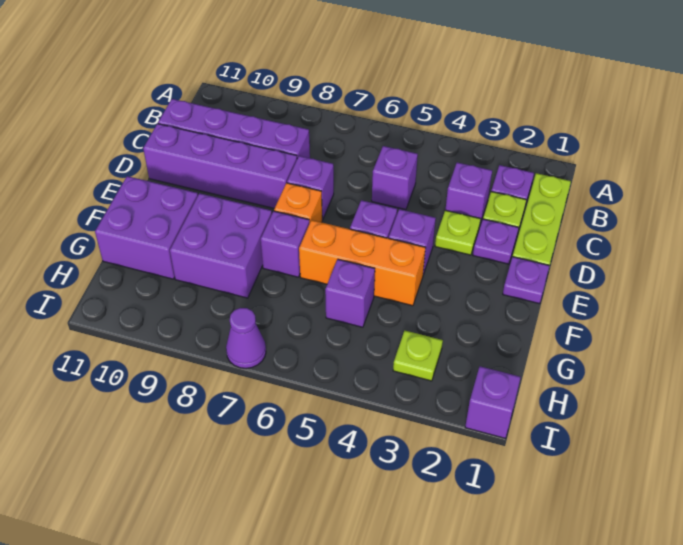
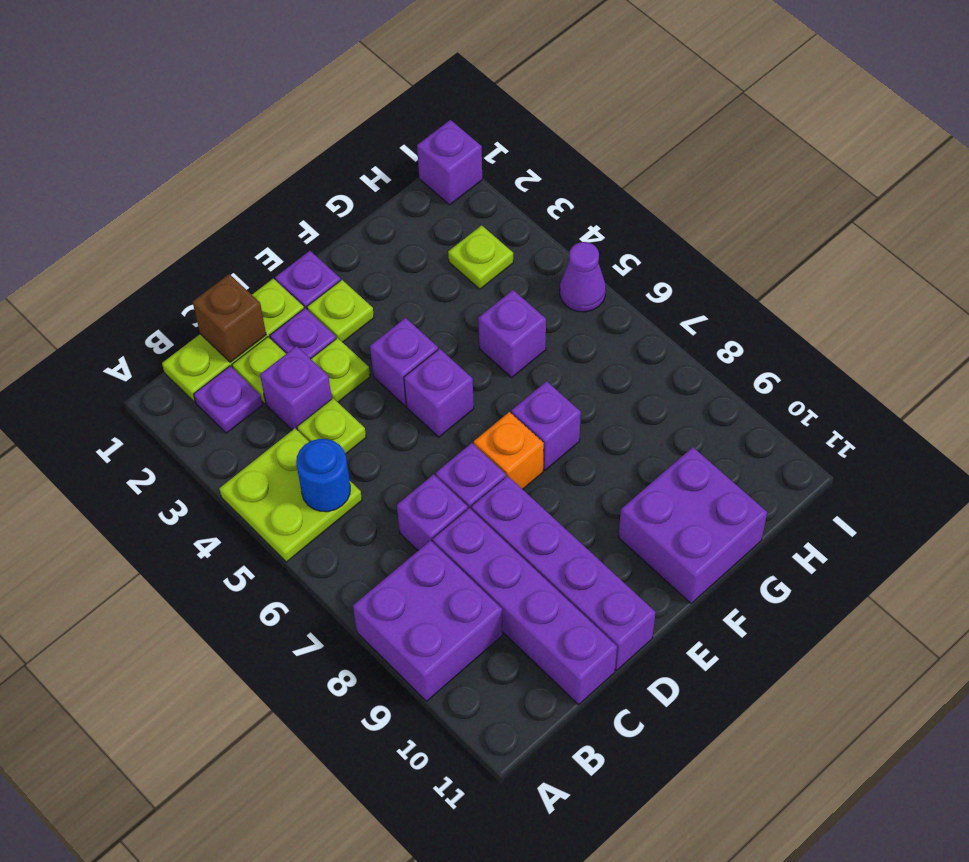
none -> lime plate A4:B5 level 1
none -> blue round brick B5 level 2
none -> brown brick C1 level 2
none -> lime plate C4 level 1
purple brick C5 level 1 -> purple brick C7 level 1
none -> lime plate E2 level 1
orange brick F4:F6 level 1 -> none
purple brick F8:G9 level 1 -> purple brick A8:B9 level 1
purple cone I7 level 1 -> purple cone I5 level 1

